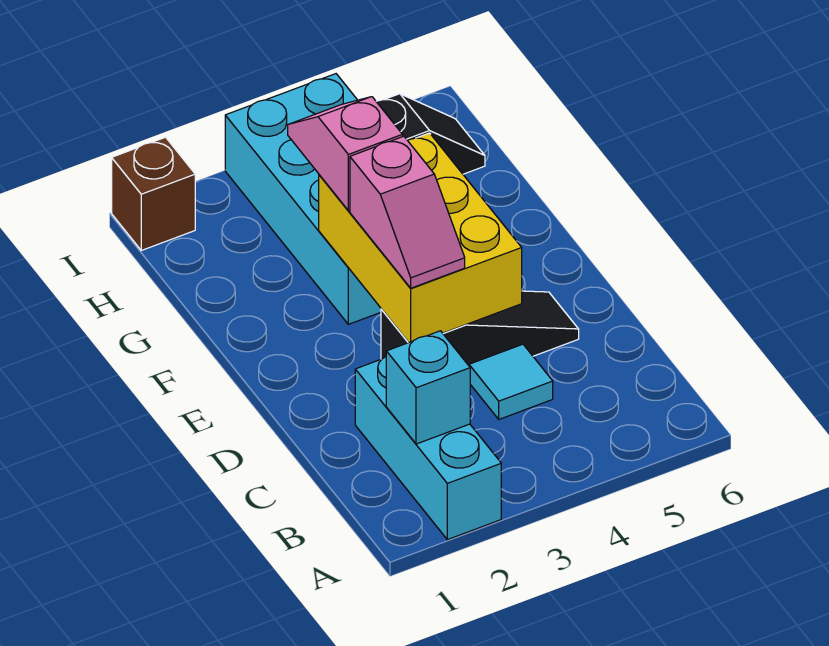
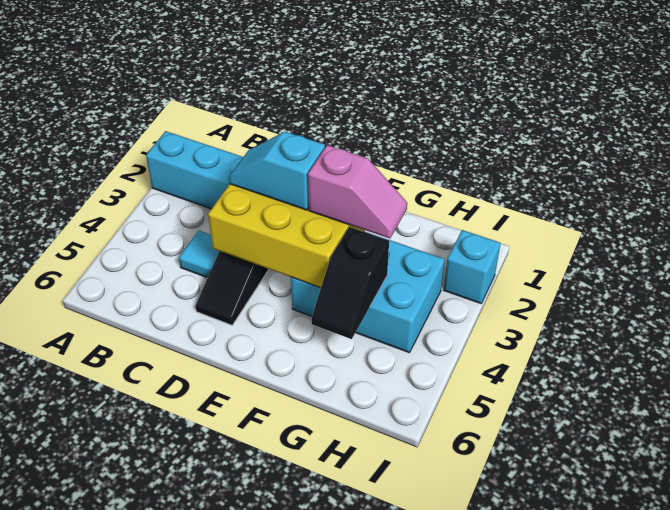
cyan brick B2 level 2 -> cyan brick I2 level 1
pink slope D3:E3 level 3 top E -> cyan slope D3:E3 level 3 top E
cyan brick F3:I4 level 1 -> cyan brick F3:H4 level 1
brown brick I1 level 1 -> none

